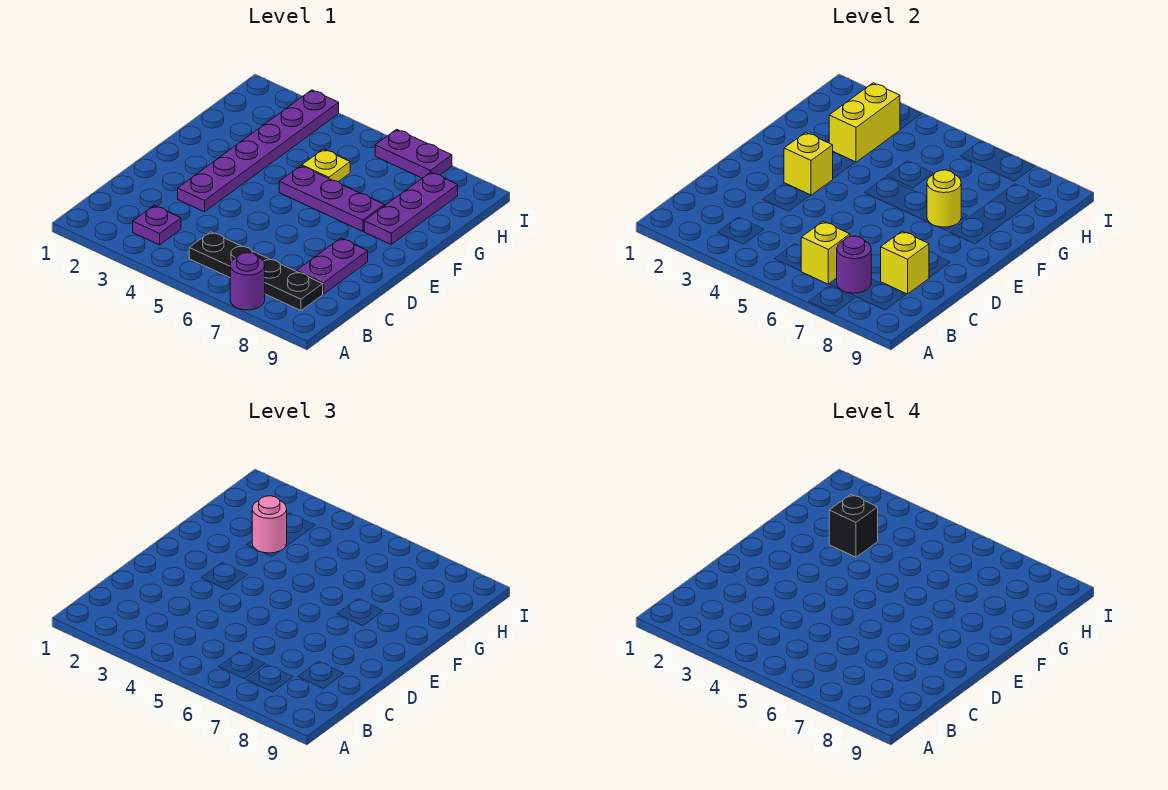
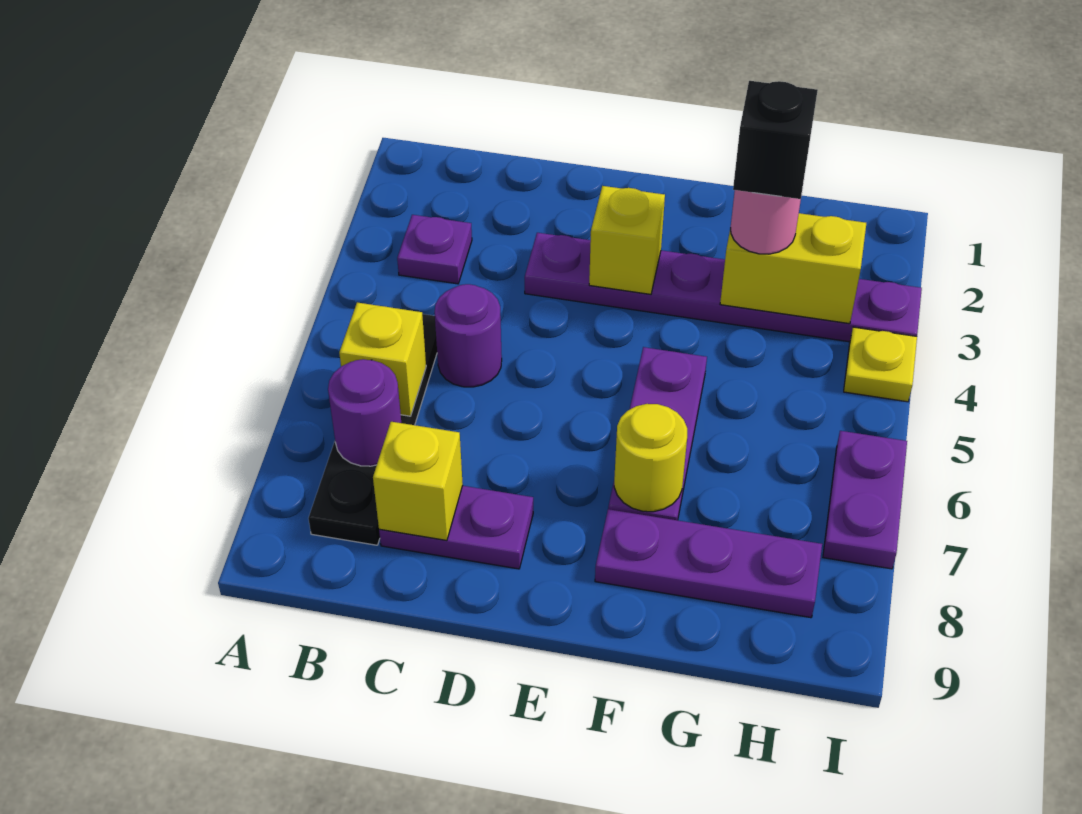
purple round brick A7 level 1 -> purple round brick C5 level 1
yellow plate G5 level 1 -> yellow plate I4 level 1

